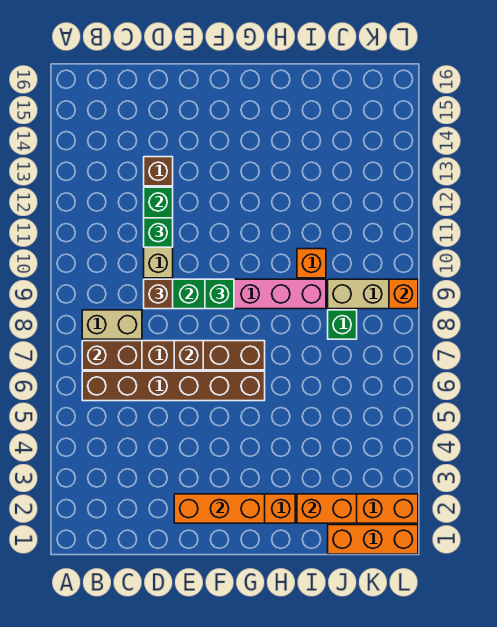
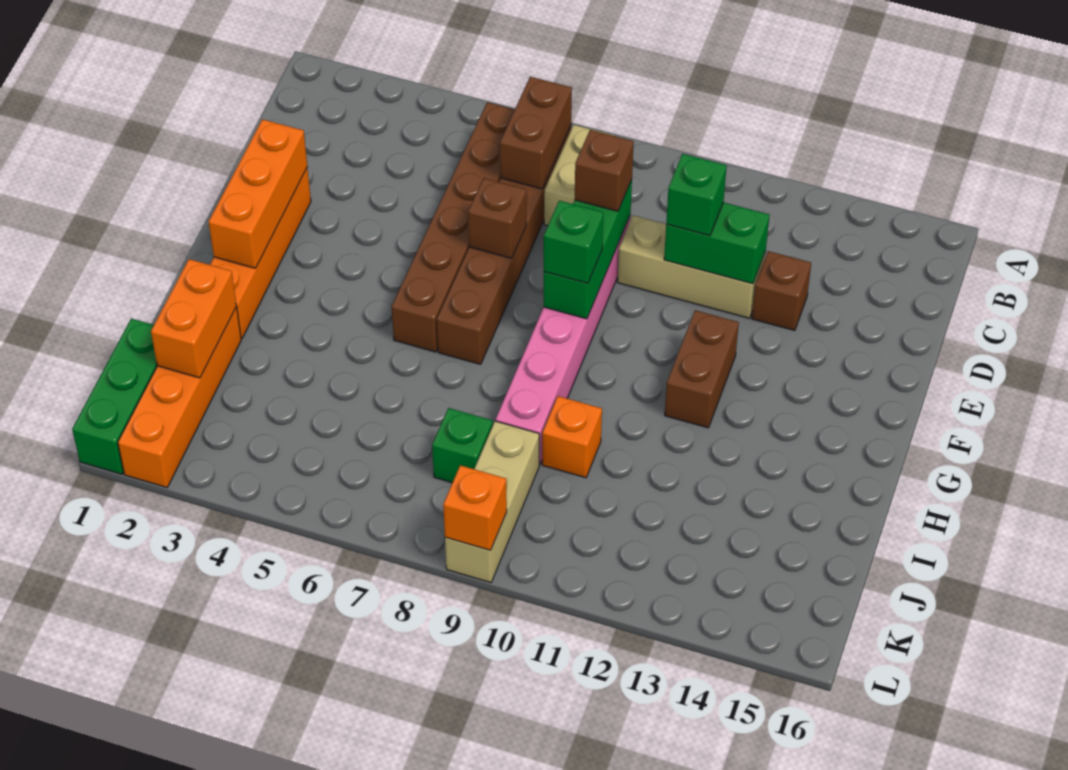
none -> brown brick F12:G12 level 1
orange brick J1:L1 level 1 -> green brick J1:L1 level 1

